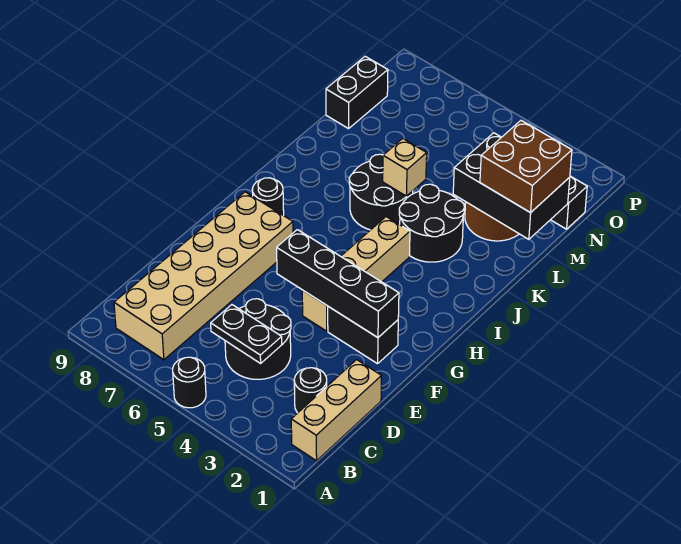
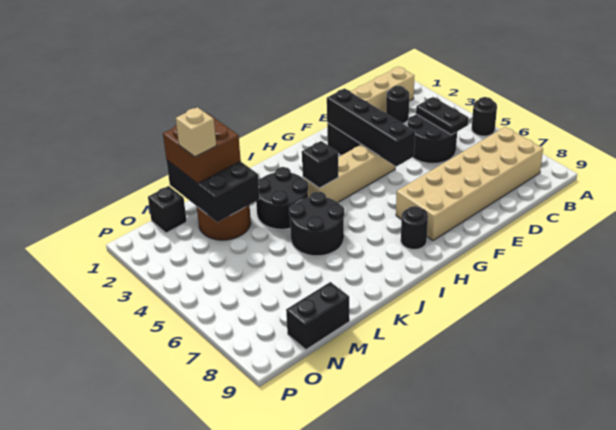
none -> black brick I4 level 2
tan brick K5 level 2 -> tan brick M2 level 4

